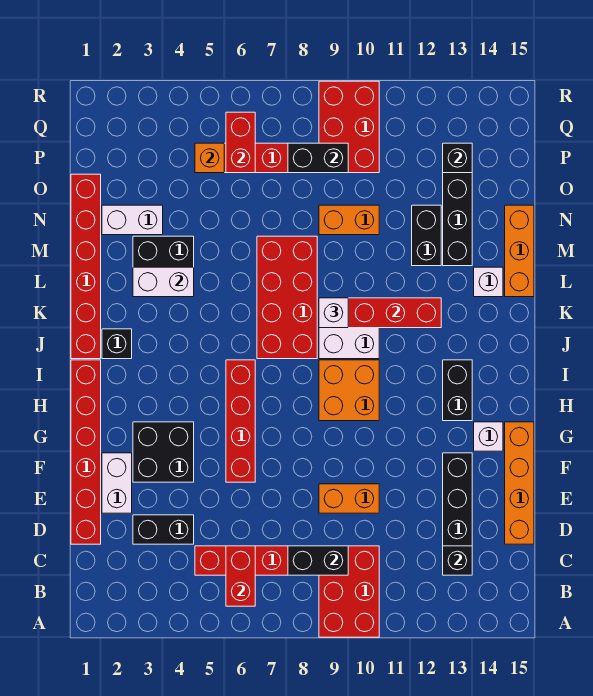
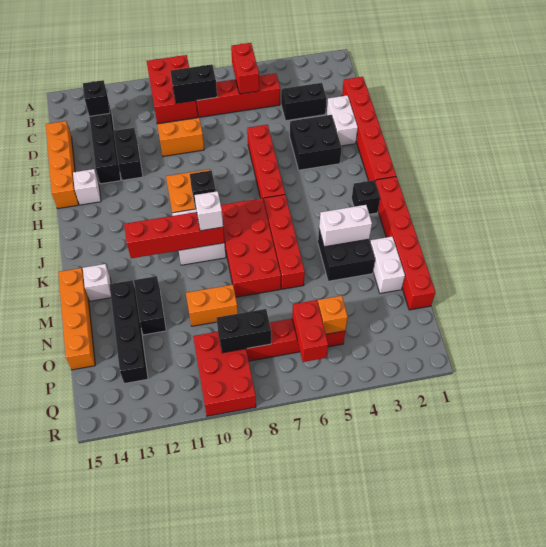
black brick H13:I13 level 1 -> black brick E12:F12 level 1
none -> red brick J6:M6 level 1
orange brick L15:N15 level 1 -> orange brick L15:O15 level 1
white brick N2:N3 level 1 -> white brick M2:N2 level 1
black brick P13 level 2 -> black brick I9 level 2

